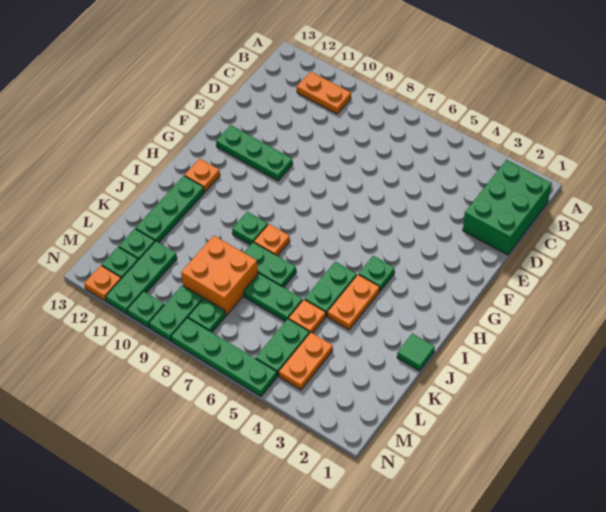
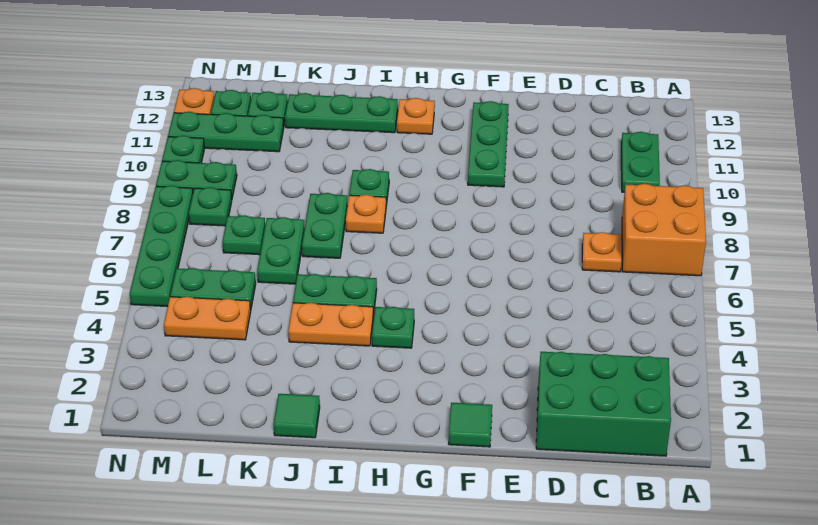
orange plate B10:B11 level 1 -> green plate B10:B11 level 1
none -> green tile F1 level 1
orange plate K5 level 1 -> orange plate C7 level 1
orange brick K8:L9 level 1 -> orange brick A7:B8 level 1
none -> green plate L7 level 1

